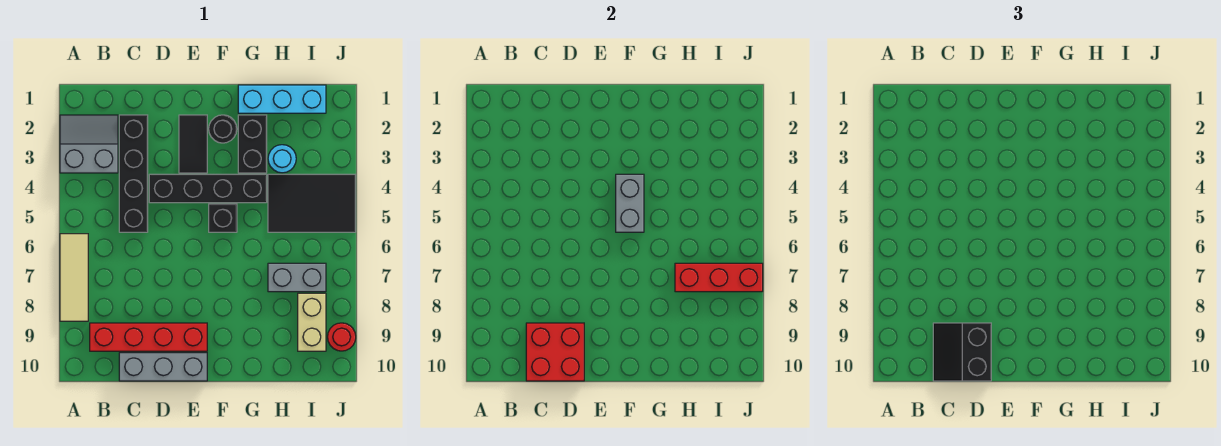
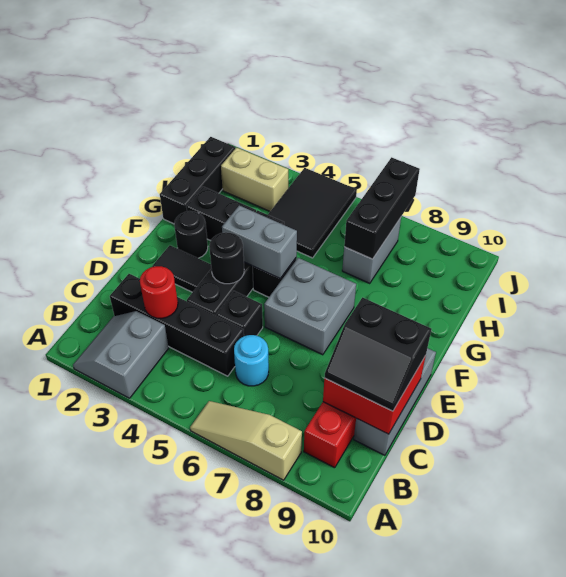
tan tile A6:A8 level 1 -> tan slope A6:A8 level 1 top 8
none -> black brick D5 level 1
none -> black round brick E4 level 2
none -> grey brick E6:F7 level 1
cyan brick G1:I1 level 1 -> black brick G1:I1 level 1
cyan round brick H3 level 1 -> cyan round brick C6 level 1
red brick H7:J7 level 2 -> black brick H7:J7 level 2
tan brick I8:I9 level 1 -> tan brick I2:I3 level 1
red round brick J9 level 1 -> red round brick C3 level 2

